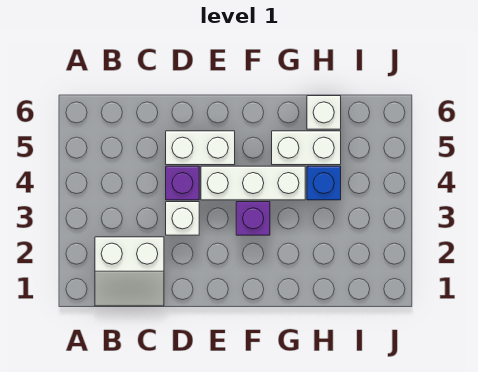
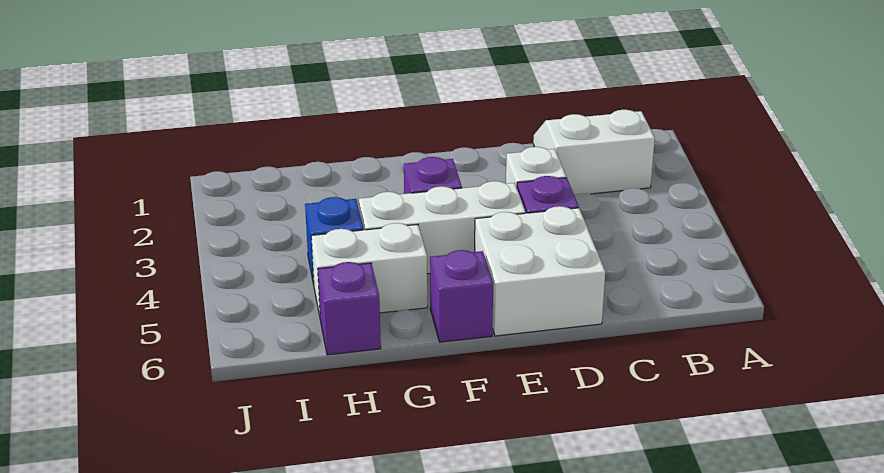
white brick D5:E5 level 1 -> white brick D5:E6 level 1
none -> purple brick F6 level 1
white brick H6 level 1 -> purple brick H6 level 1

